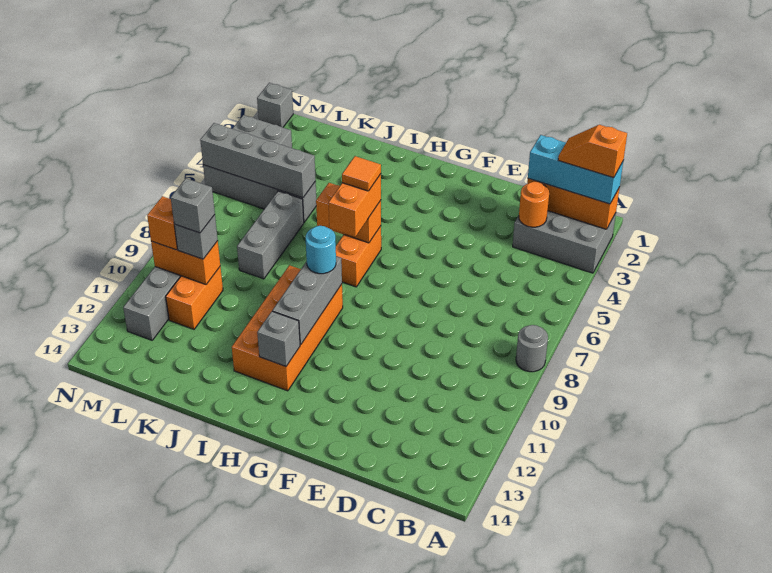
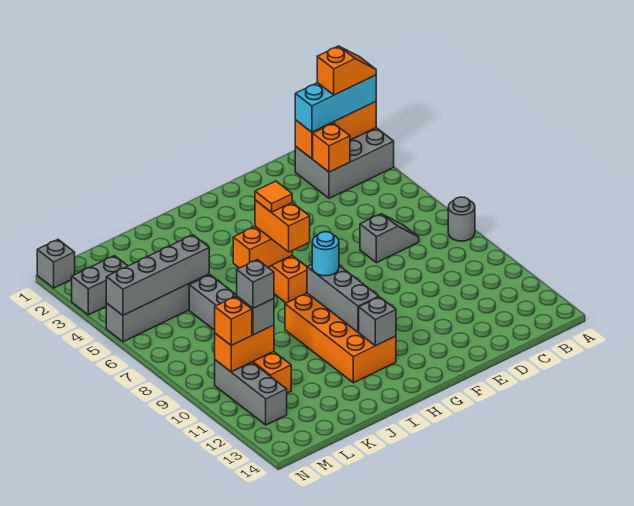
orange slope A2:B2 level 4 top A -> orange slope A2:B2 level 4 top B
orange round brick C3 level 2 -> orange brick C3 level 2
none -> grey slope C7:D7 level 1 top D

